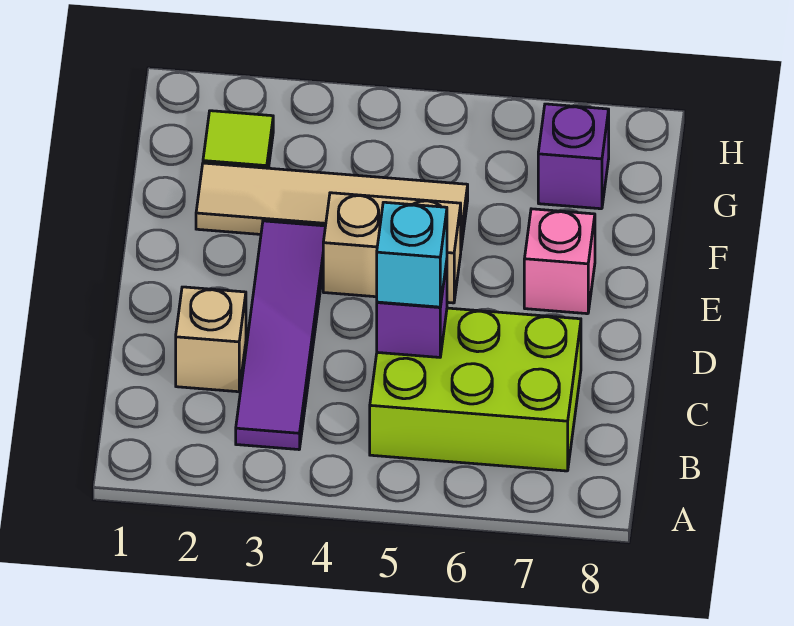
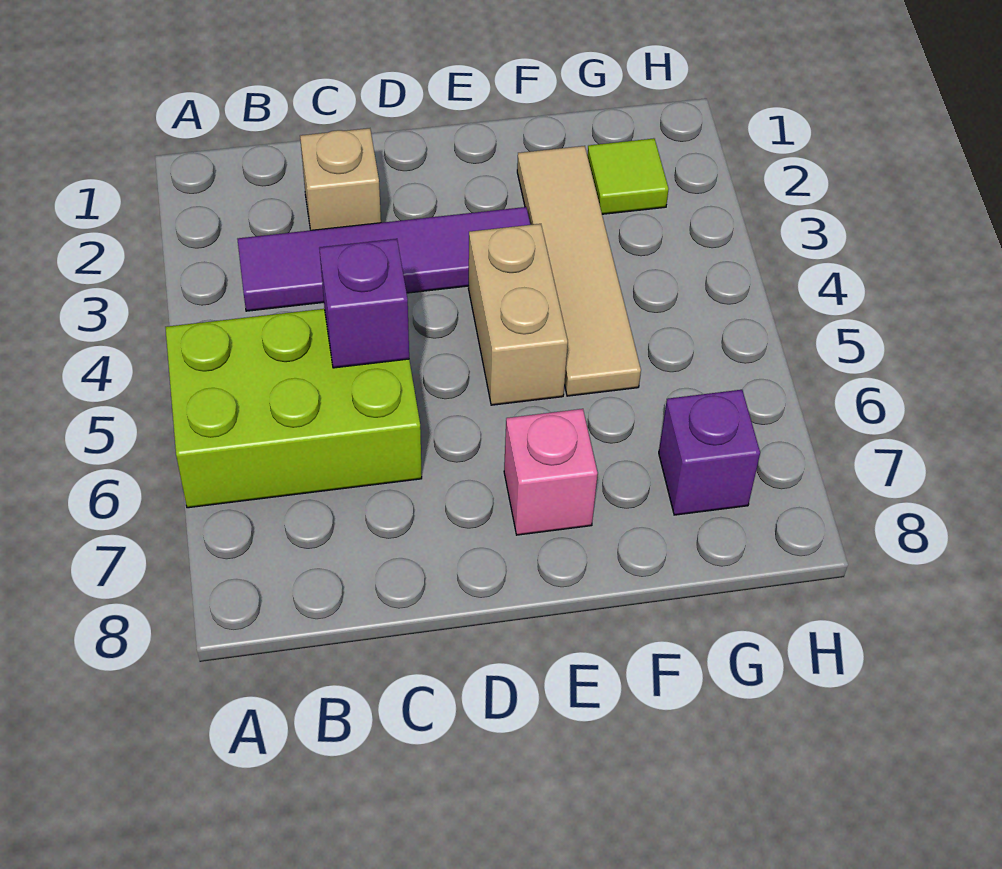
lime brick B5:C7 level 1 -> lime brick A5:C6 level 1
cyan brick C5 level 3 -> none

